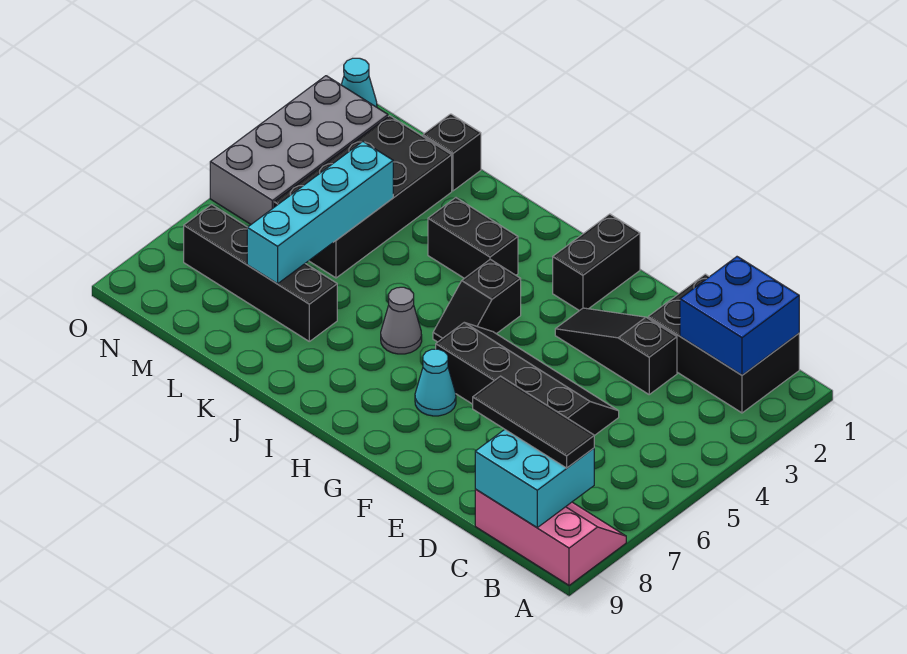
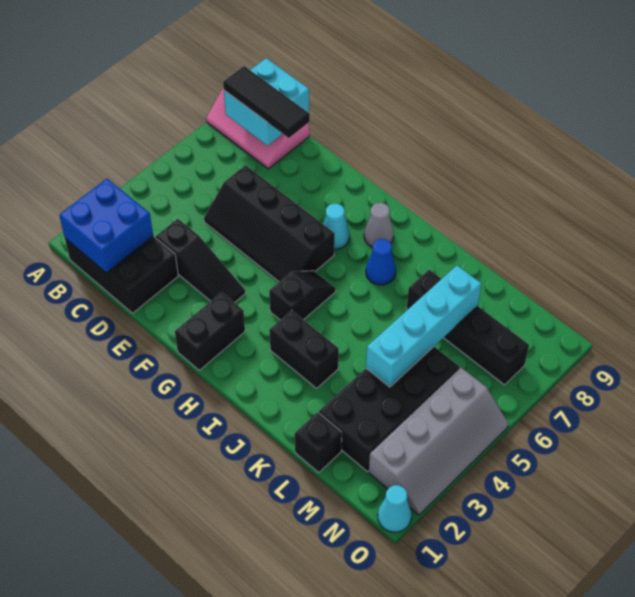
grey cone I6 level 1 -> grey cone H8 level 1
none -> blue cone I7 level 1
grey brick N2:O5 level 1 -> grey slope N2:O5 level 1 top N

